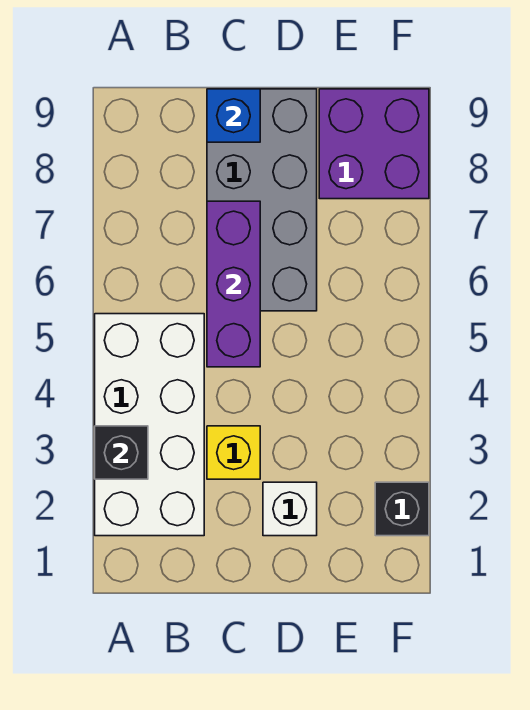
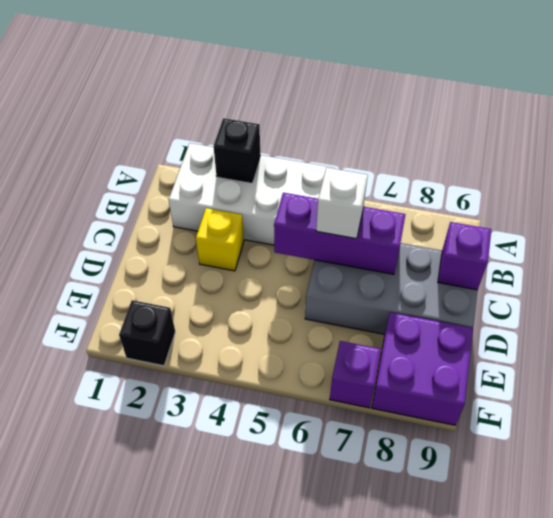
blue brick C9 level 2 -> purple brick C9 level 2
white brick D2 level 1 -> white brick C6 level 3
none -> purple brick F7 level 1

